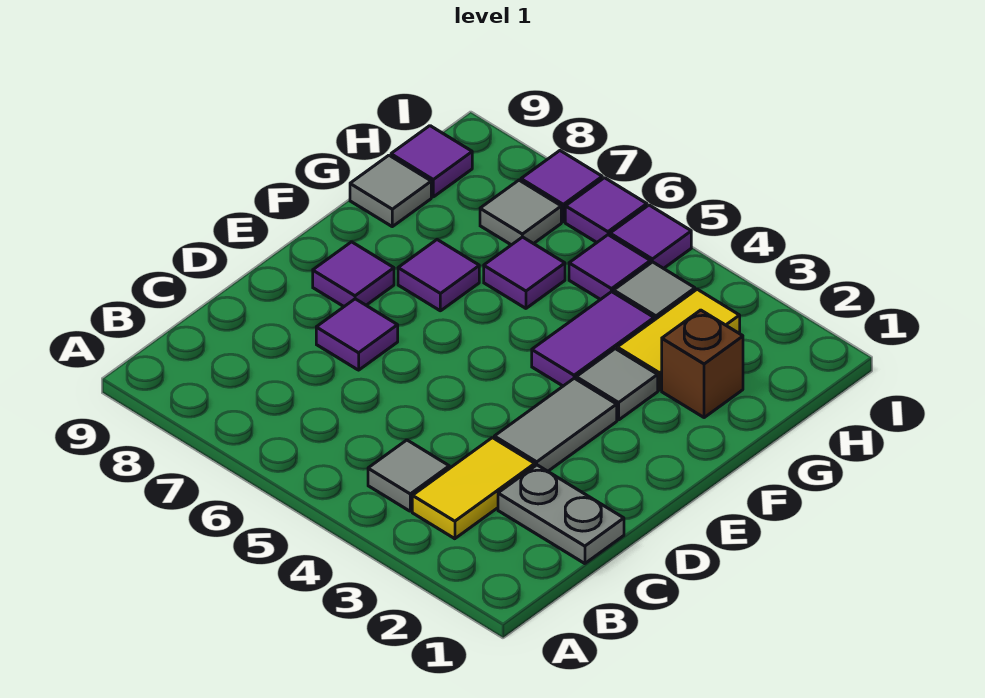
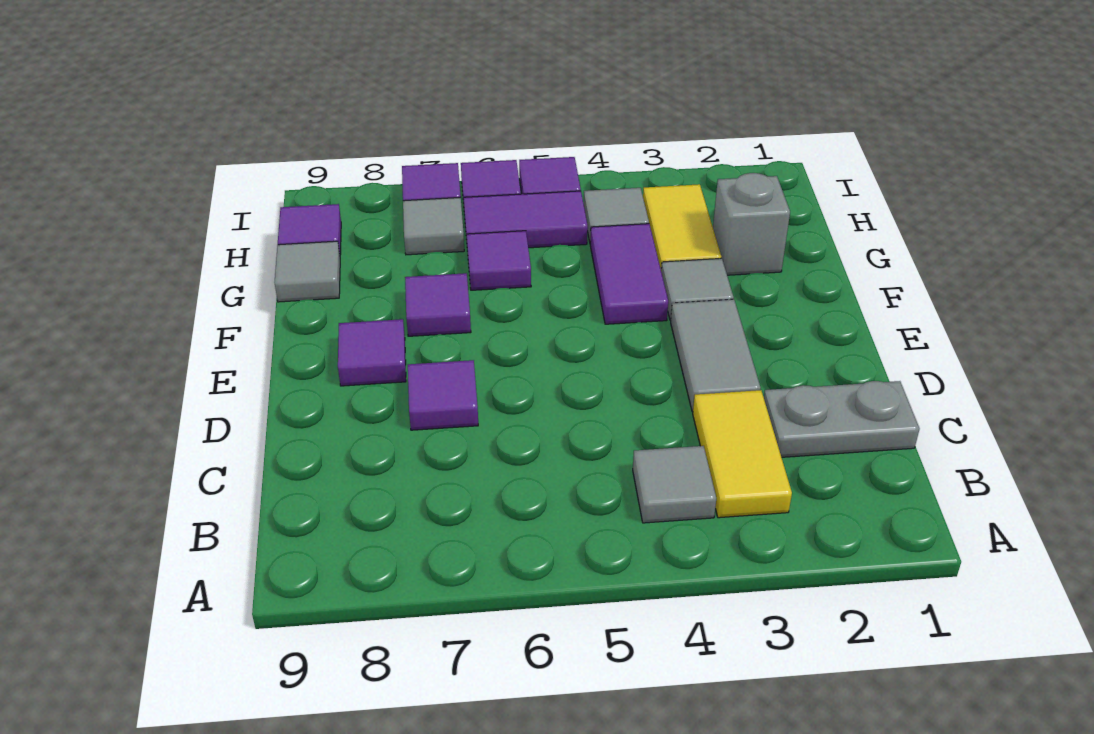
brown brick G2 level 1 -> grey brick G2 level 1
purple tile H5 level 1 -> purple tile H5:H6 level 1

